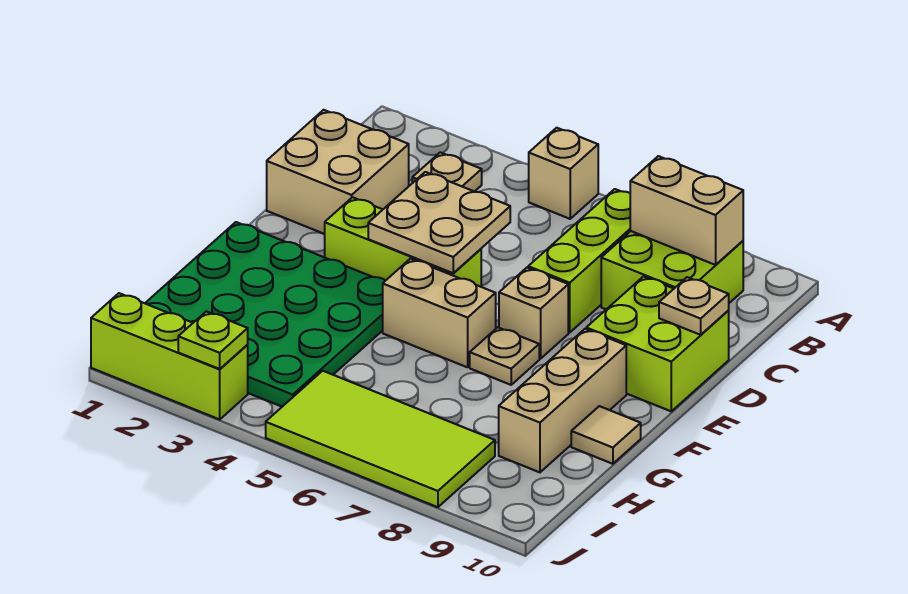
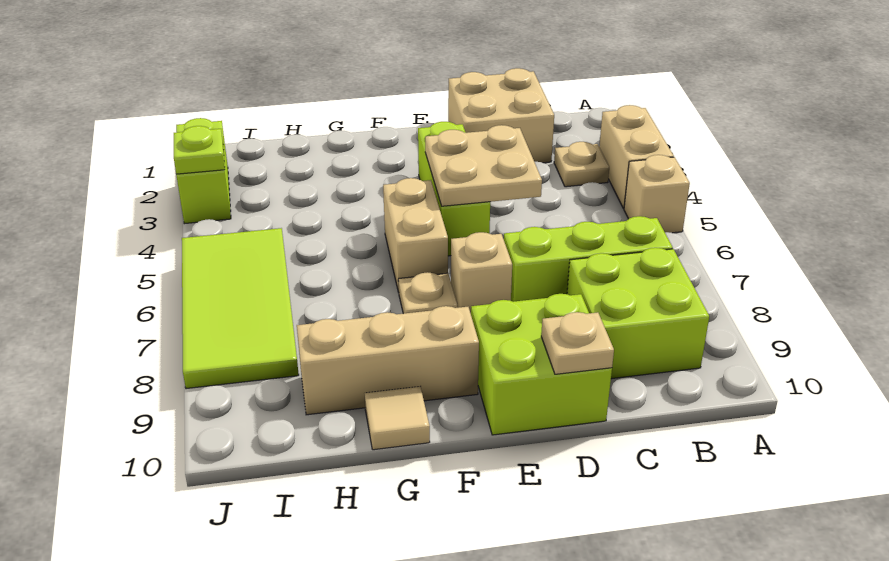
tan brick B8:B9 level 2 -> tan brick A3:A4 level 1
green plate F1:I4 level 1 -> none
lime brick J1:J3 level 1 -> lime brick J2:J3 level 1

